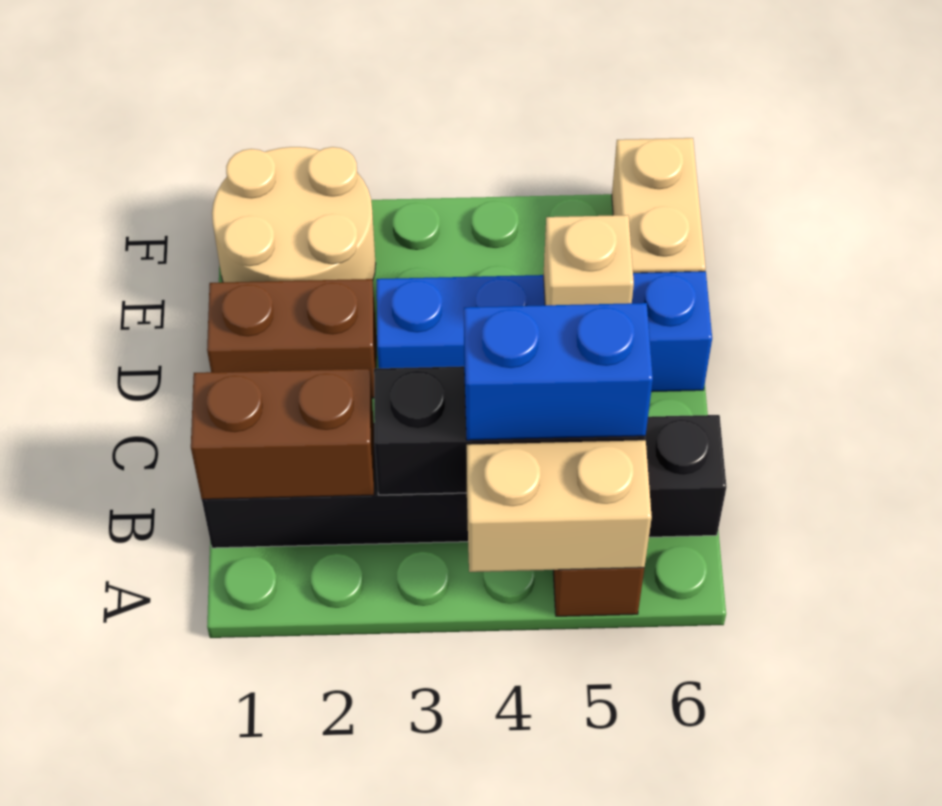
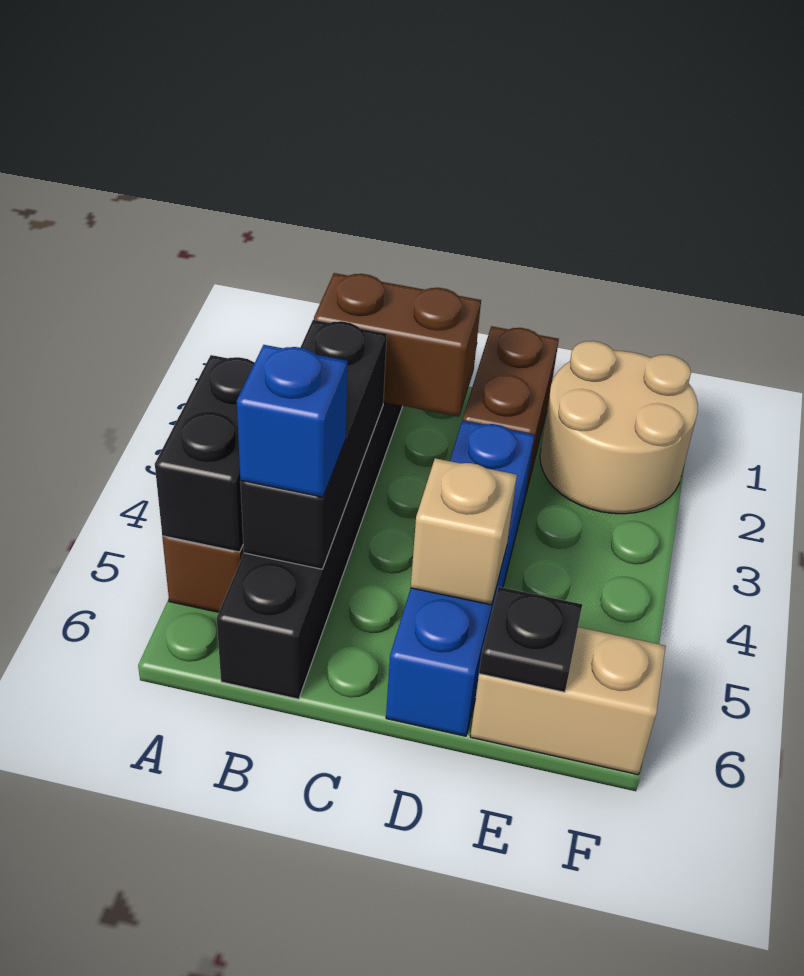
tan brick A4:A5 level 2 -> black brick A4:A5 level 2
brown brick B1:B2 level 2 -> brown brick B2:C2 level 2
blue brick B4:B5 level 3 -> blue brick B5 level 3
none -> black plate E6 level 2

